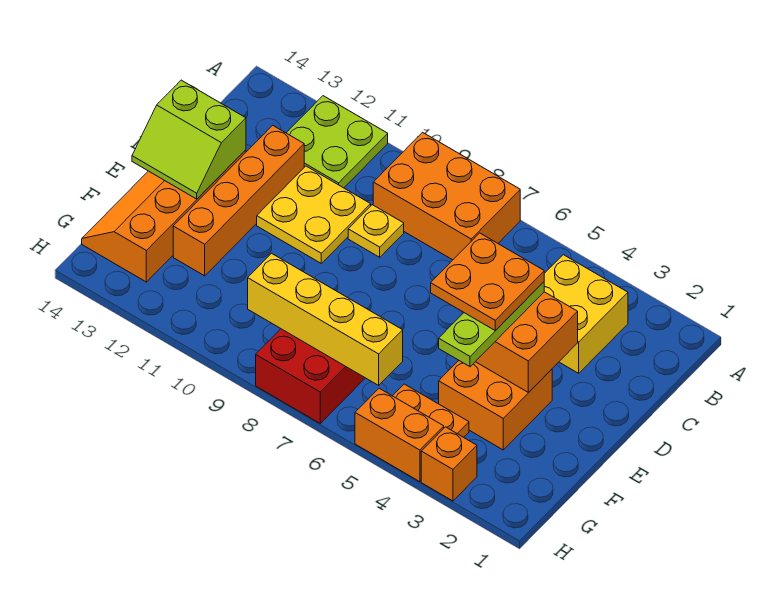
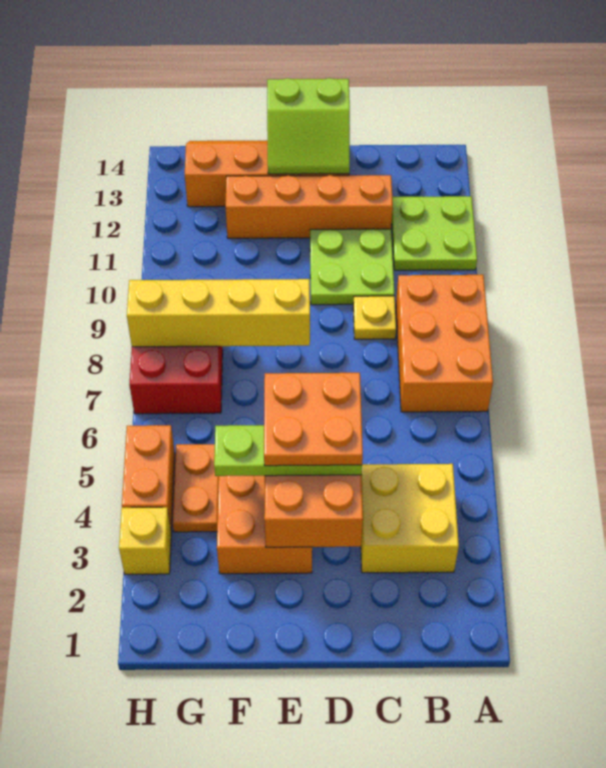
yellow plate C10:D11 level 1 -> lime plate C10:D11 level 1
lime slope D13:E14 level 2 top D -> lime slope D13:E14 level 2 top 14
yellow brick G6:G9 level 2 -> yellow brick E8:H8 level 2
orange brick H3 level 1 -> yellow brick H3 level 1

